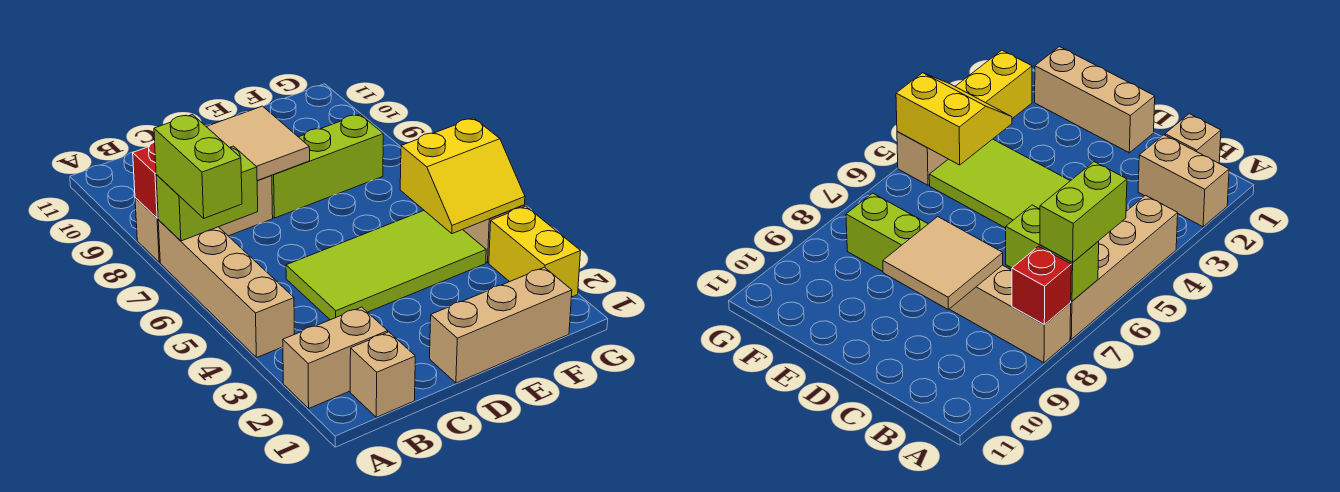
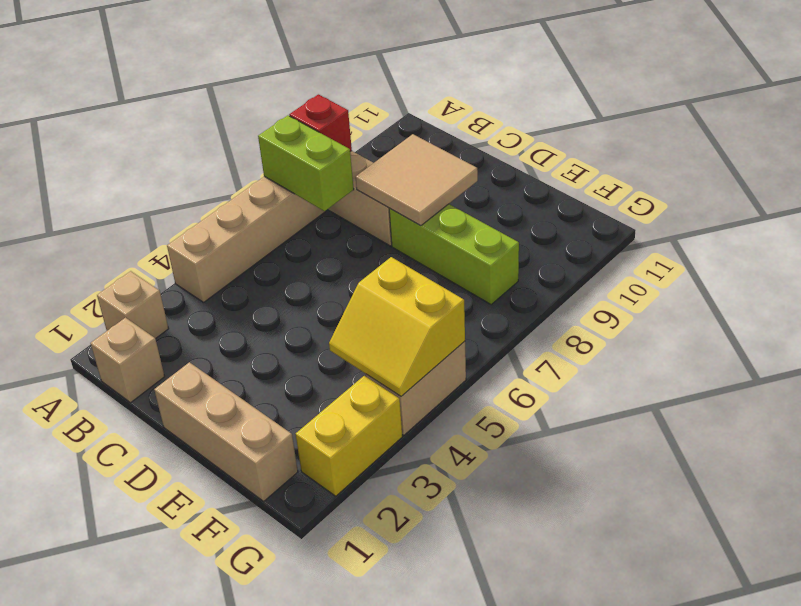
tan brick A2:B2 level 1 -> tan brick A2 level 1
lime brick A6:A7 level 3 -> none
lime tile C4:F5 level 1 -> none

